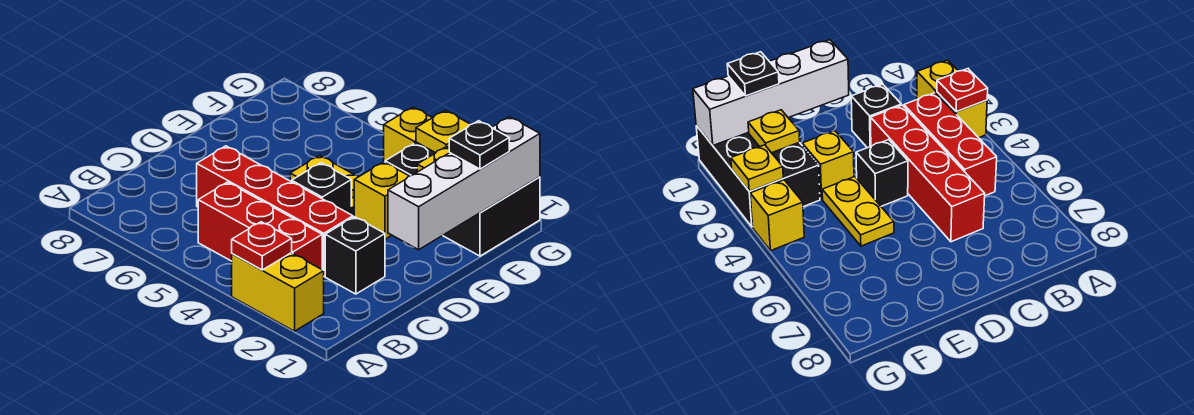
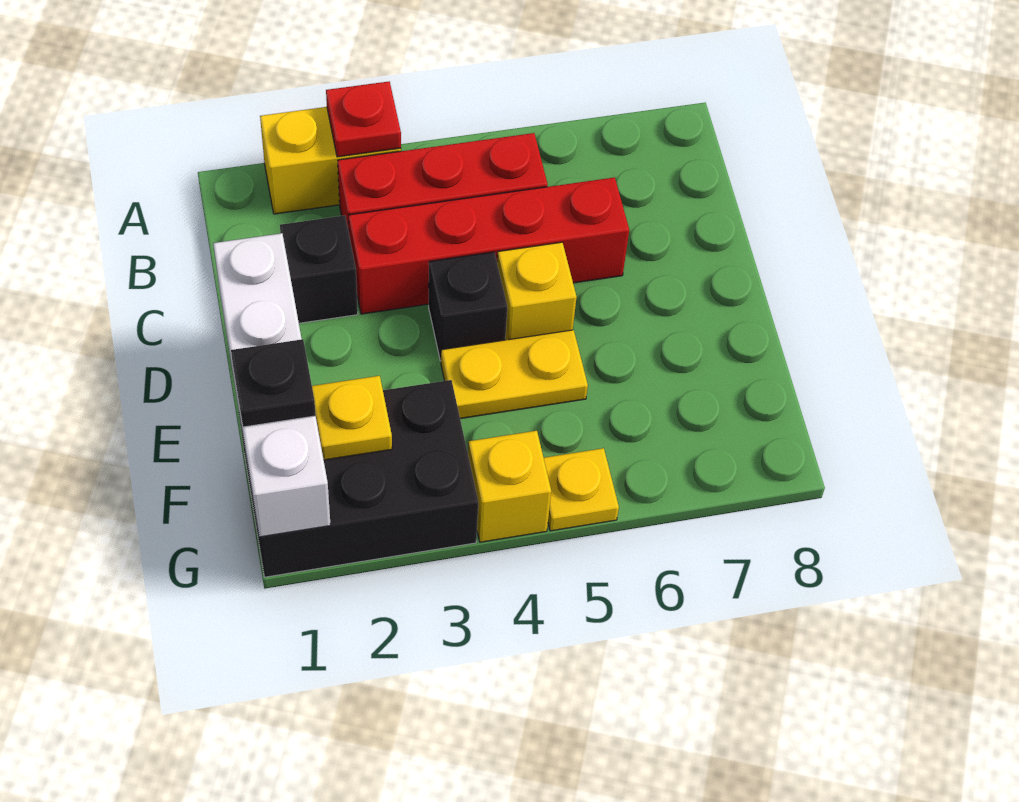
yellow brick E3 level 1 -> yellow brick D5 level 1
yellow plate G3 level 2 -> yellow plate G5 level 1

